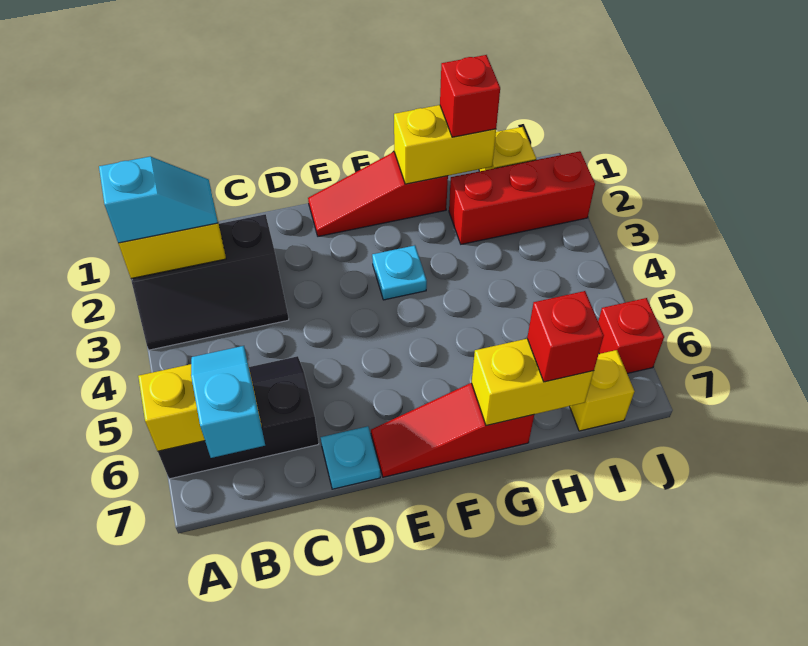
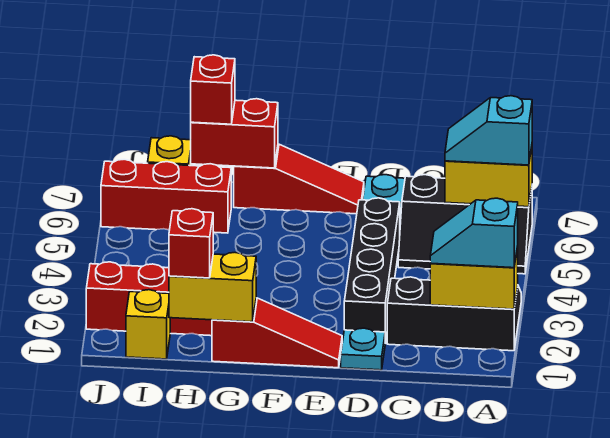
cyan slope B6:B7 level 3 top 7 -> cyan slope A6:B6 level 3 top A
none -> black brick D2:D5 level 1
cyan plate F3 level 1 -> cyan plate D1 level 1
yellow brick G7:H7 level 2 -> red brick G7:H7 level 2
red brick J6 level 1 -> red brick H6:J6 level 1

